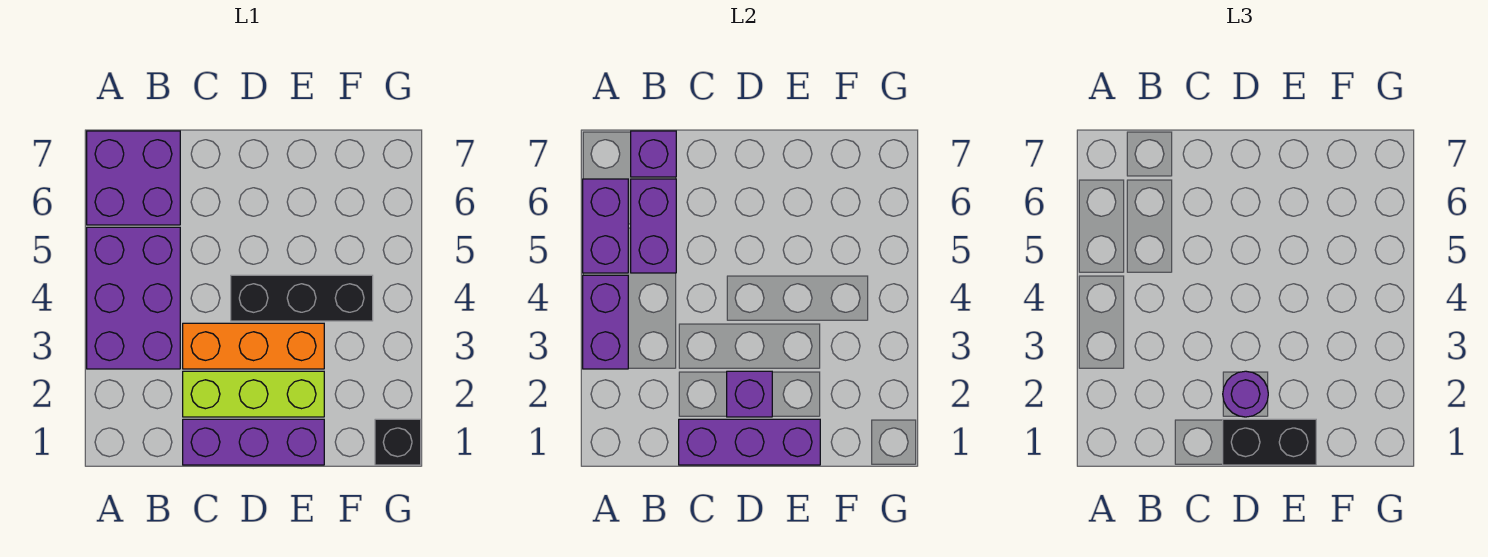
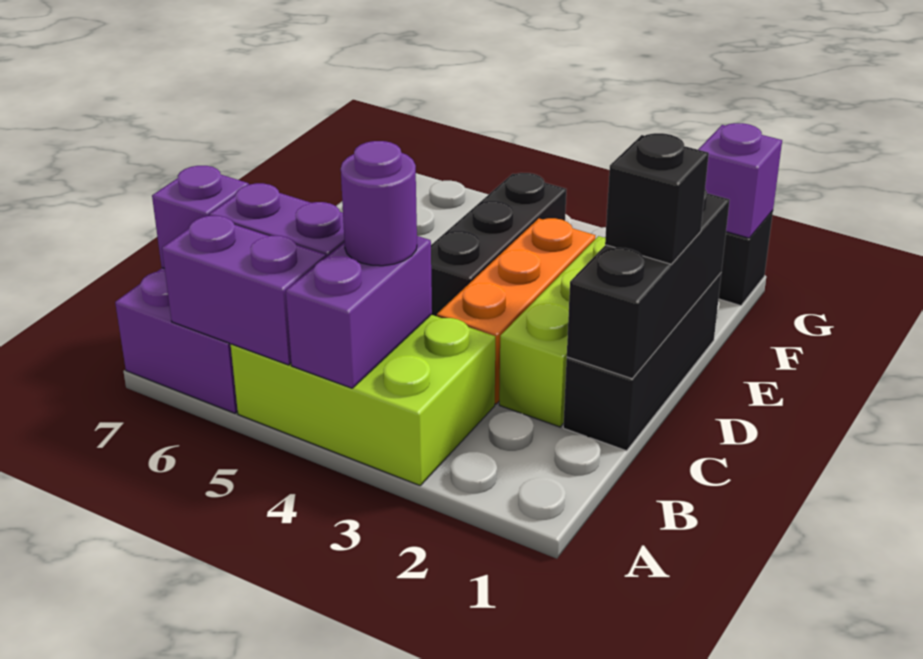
purple brick A3:B5 level 1 -> lime brick A3:B5 level 1
purple brick A3:A4 level 2 -> purple brick A4:B4 level 2
purple brick C1:E1 level 1 -> black brick C1:E1 level 1
purple brick C1:E1 level 2 -> black brick C1:E1 level 2
black brick D1:E1 level 3 -> black brick D1 level 3
purple brick D2 level 2 -> purple brick G1 level 2
purple round brick D2 level 3 -> purple round brick B4 level 3

